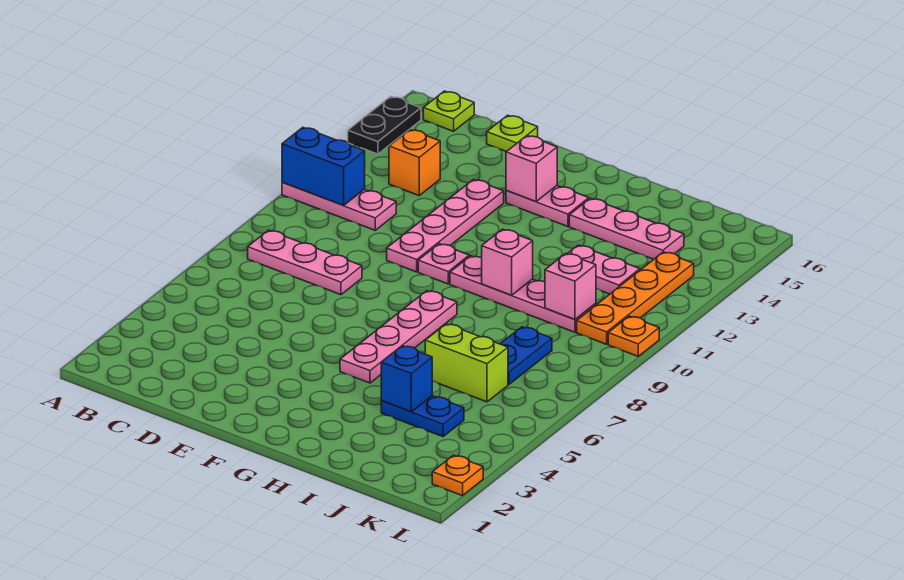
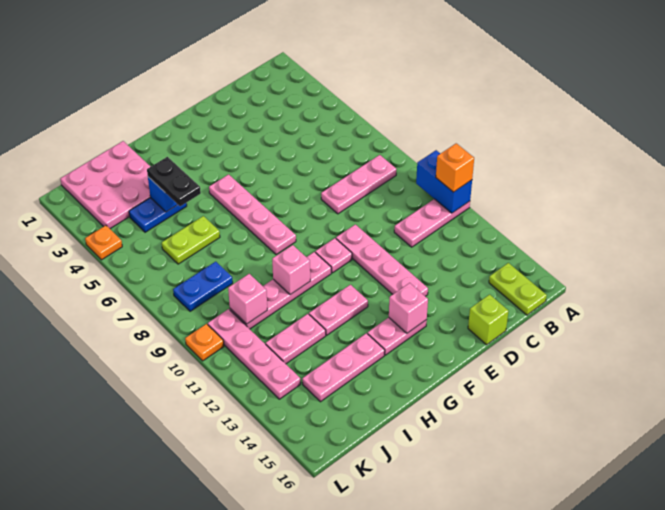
blue brick A11:B11 level 2 -> blue brick A10:A11 level 2
black plate A14:A15 level 1 -> black plate I4:I5 level 3
lime plate B16 level 1 -> lime plate B15:B16 level 1
orange brick C13 level 1 -> orange brick A11 level 3
lime plate D16 level 1 -> lime brick D16 level 1
none -> pink plate G12:H12 level 1
none -> pink plate I1:K3 level 1
lime brick I6:J6 level 1 -> lime plate I6:J6 level 1
blue plate J7:J8 level 1 -> blue plate J8:K8 level 1
orange plate K10:K13 level 1 -> pink plate K10:K13 level 1
orange plate L2 level 1 -> orange plate L4 level 1

